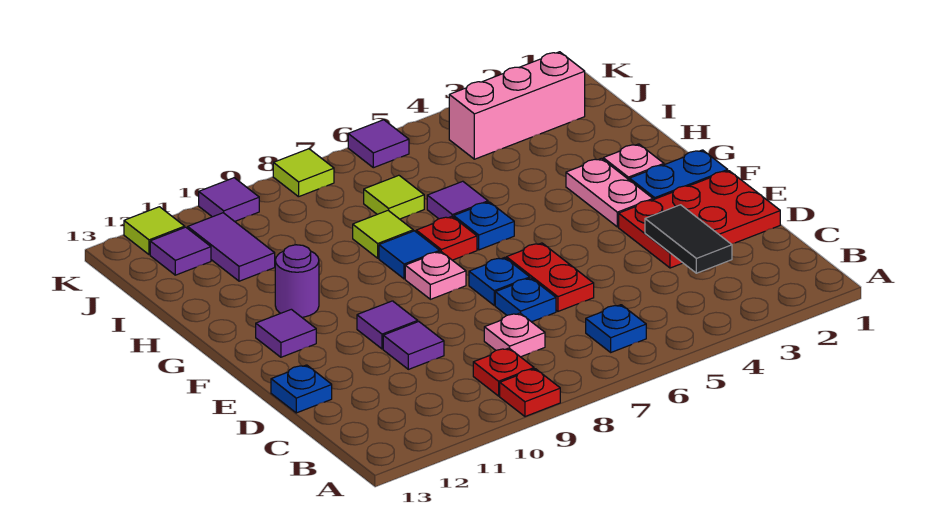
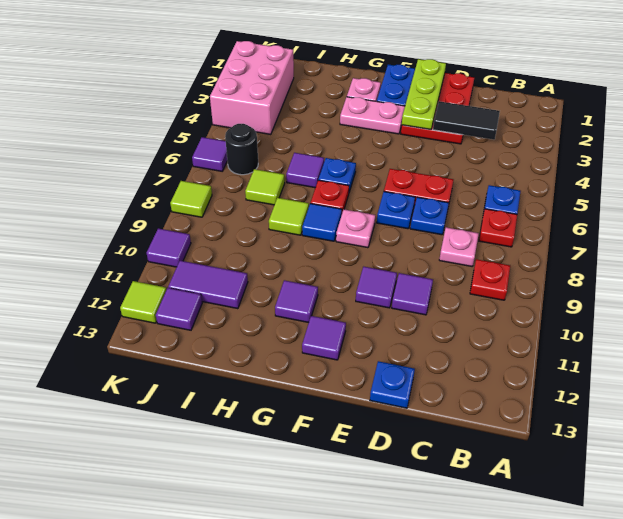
red plate A9 level 1 -> red plate B7 level 1
none -> lime plate E1:E3 level 2
purple round brick G11 level 1 -> purple tile G11 level 1
pink brick J2:J4 level 1 -> pink brick J2:K4 level 1
none -> black round brick J6 level 1

